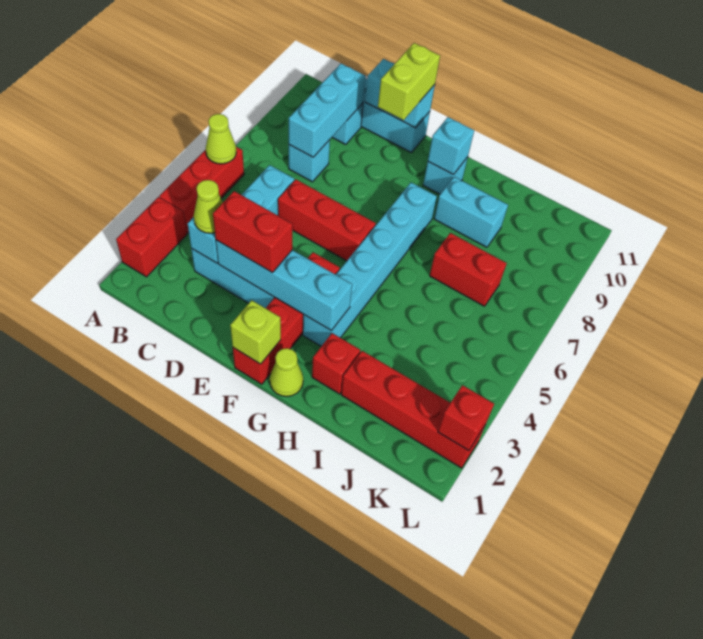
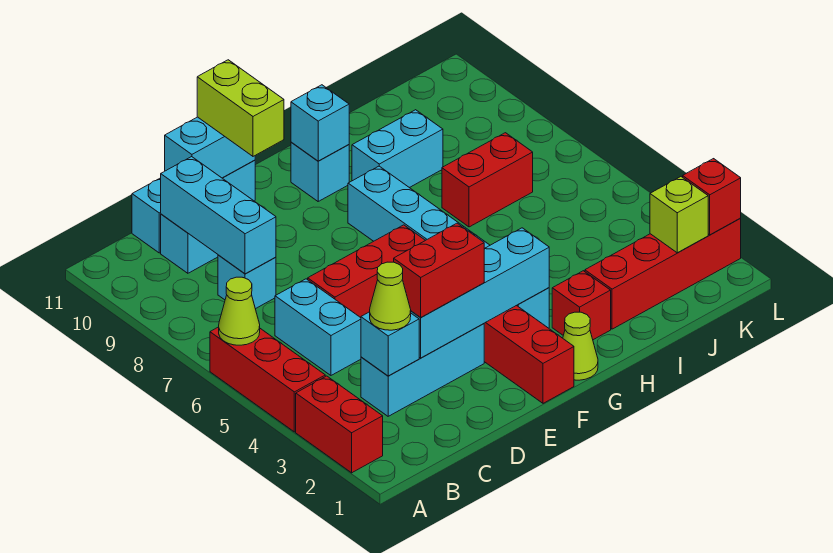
lime brick F1 level 2 -> lime brick K2 level 2

